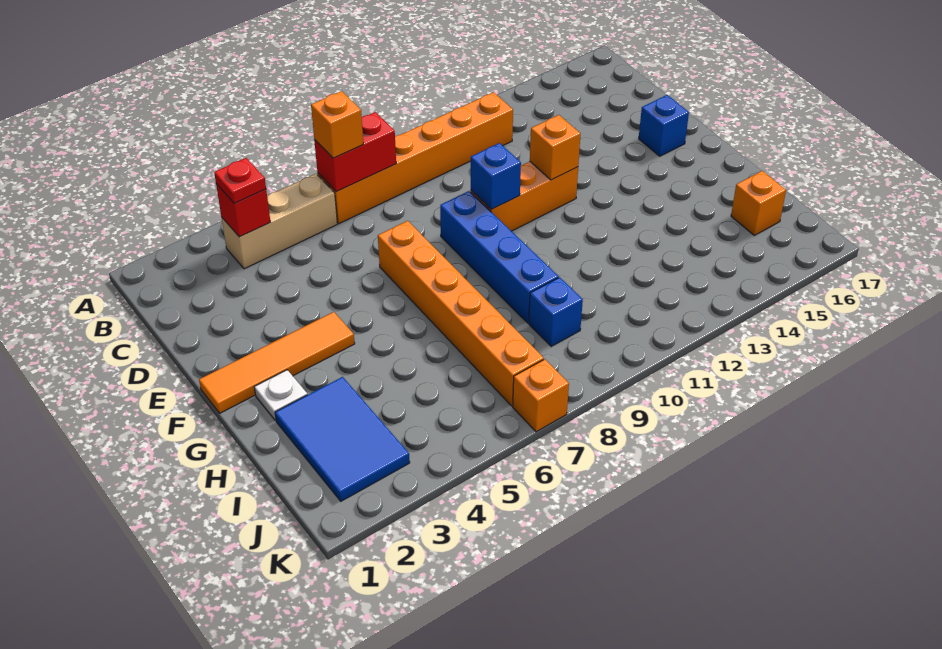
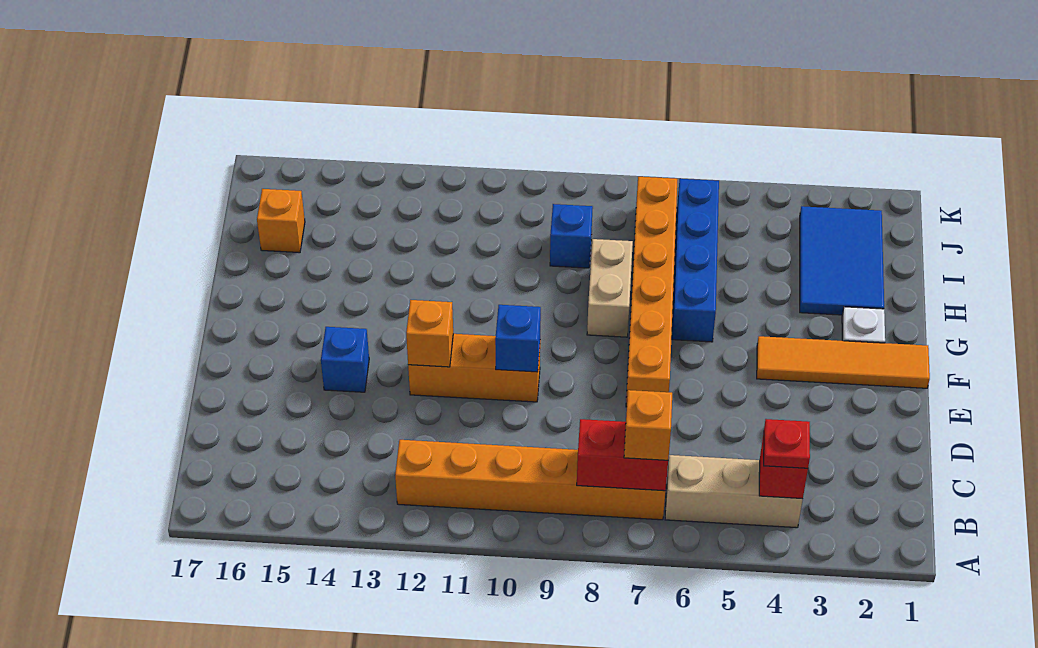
blue brick E9:H9 level 1 -> blue brick G6:J6 level 1
blue brick E16 level 1 -> blue brick E14 level 1
none -> tan brick G8:H8 level 1
orange brick K7 level 1 -> none

